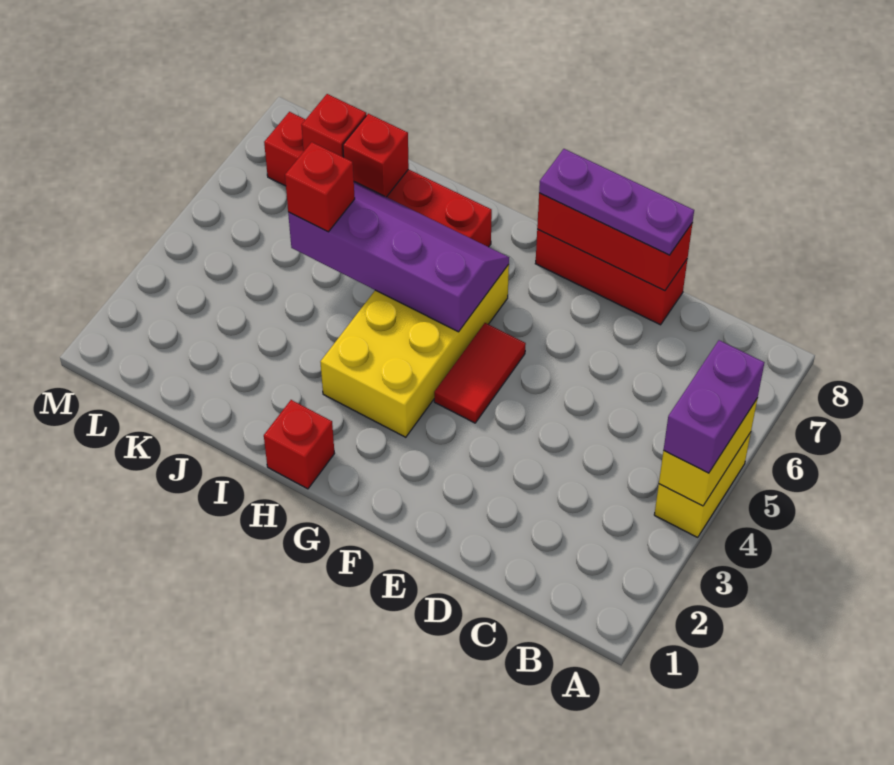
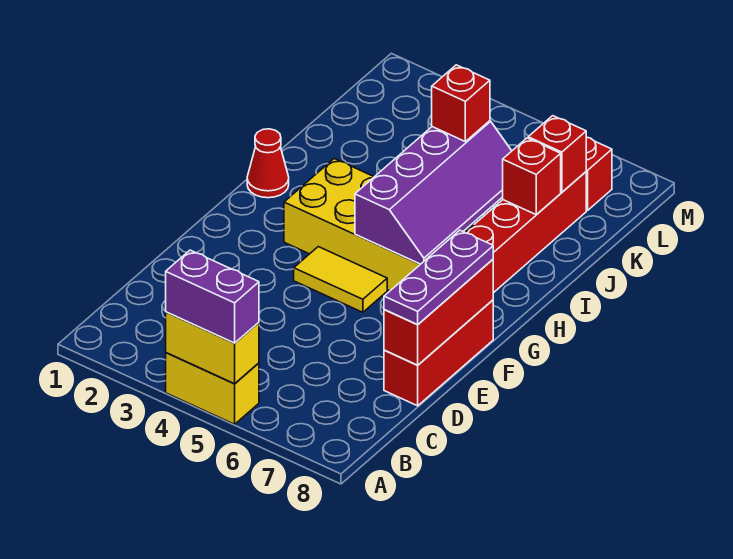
red tile F4:F5 level 1 -> yellow tile F4:F5 level 1
red brick H1 level 1 -> red cone H1 level 1

